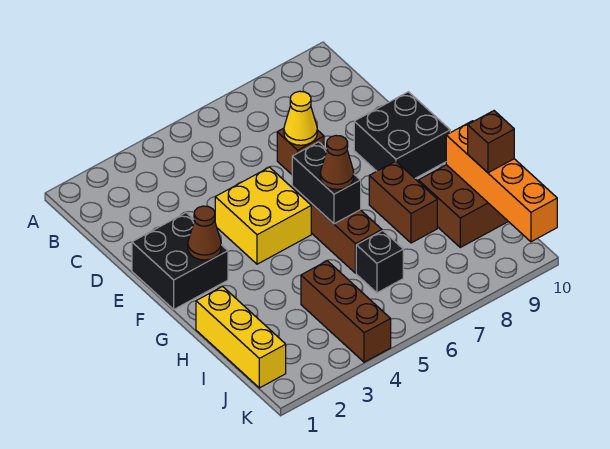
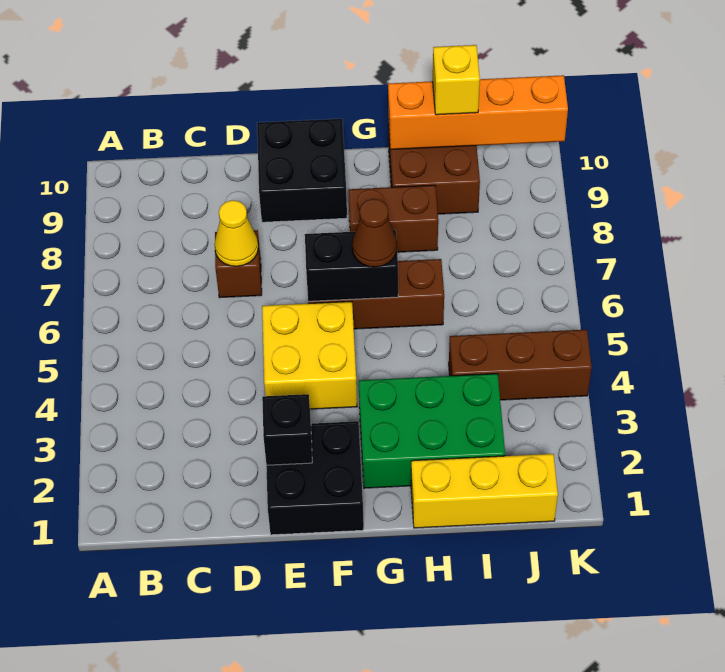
brown cone F2 level 2 -> none
none -> green brick G2:I3 level 1
black brick I6 level 1 -> black brick E2 level 2
brown brick I10 level 3 -> yellow brick I10 level 3

